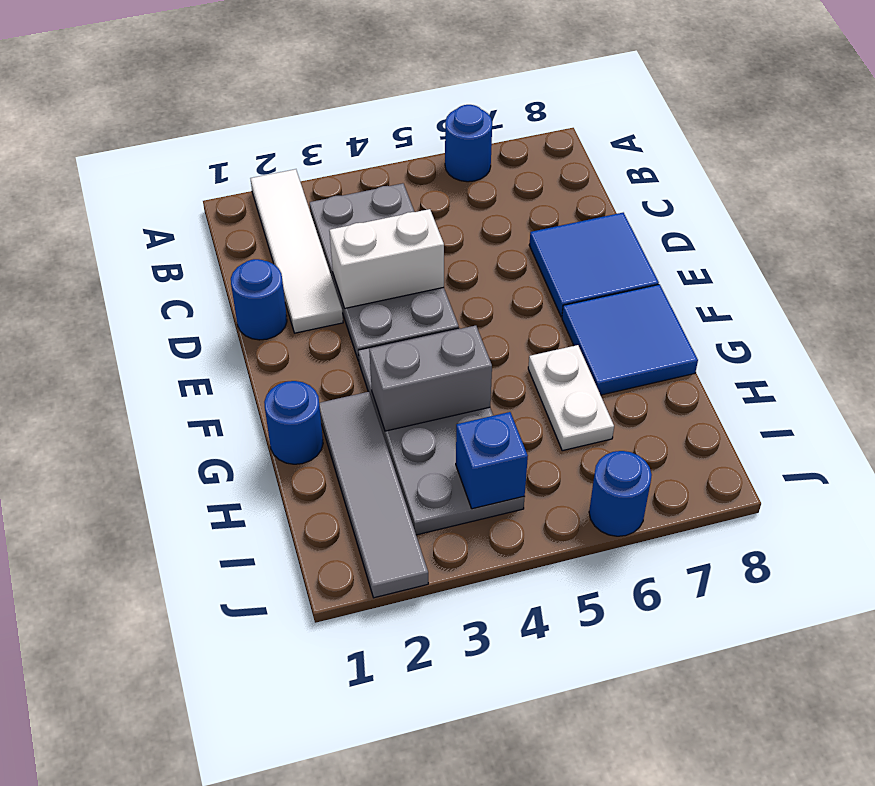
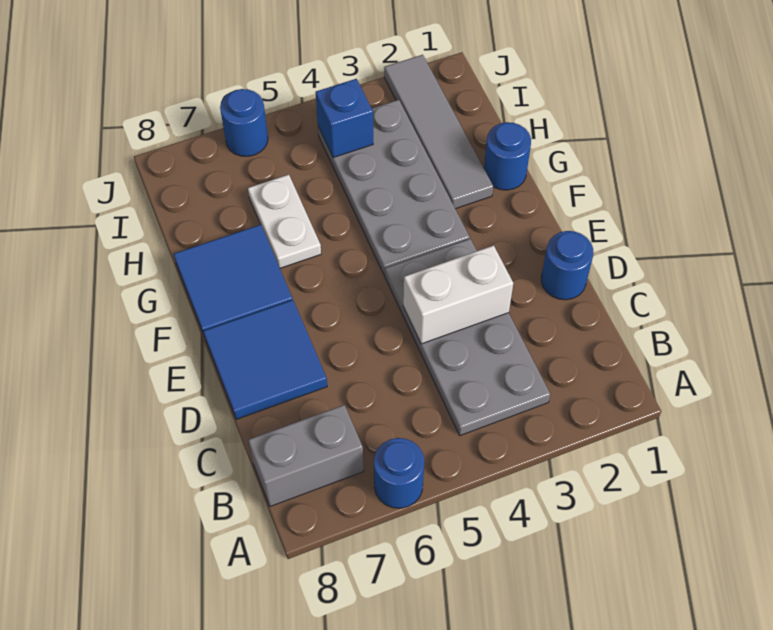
white tile A2:D2 level 1 -> none
grey brick G3:G4 level 2 -> grey brick B7:B8 level 1

